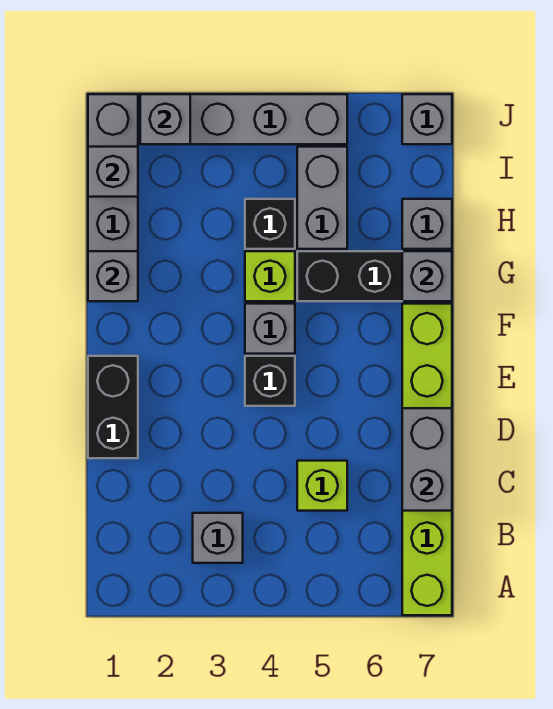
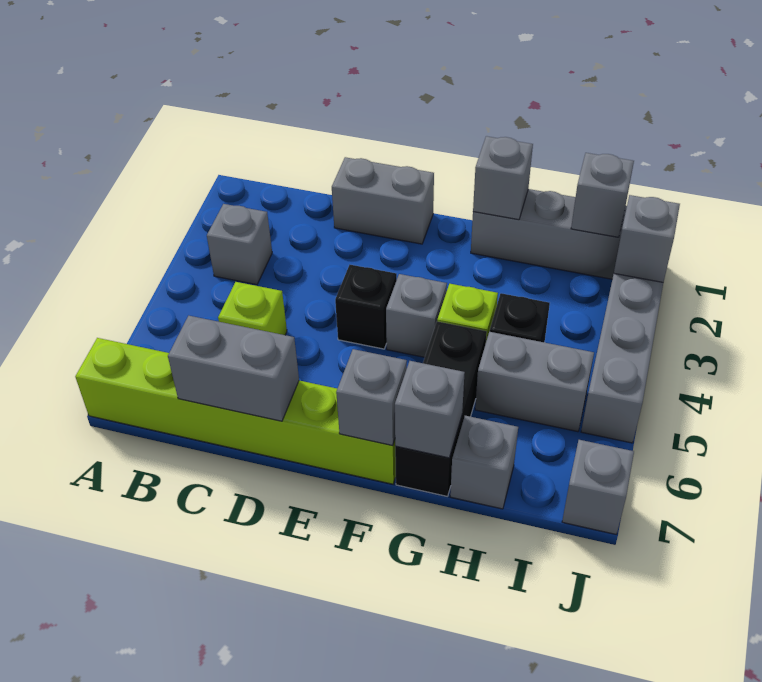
black brick D1:E1 level 1 -> grey brick D1:E1 level 1
none -> grey brick F7 level 2

